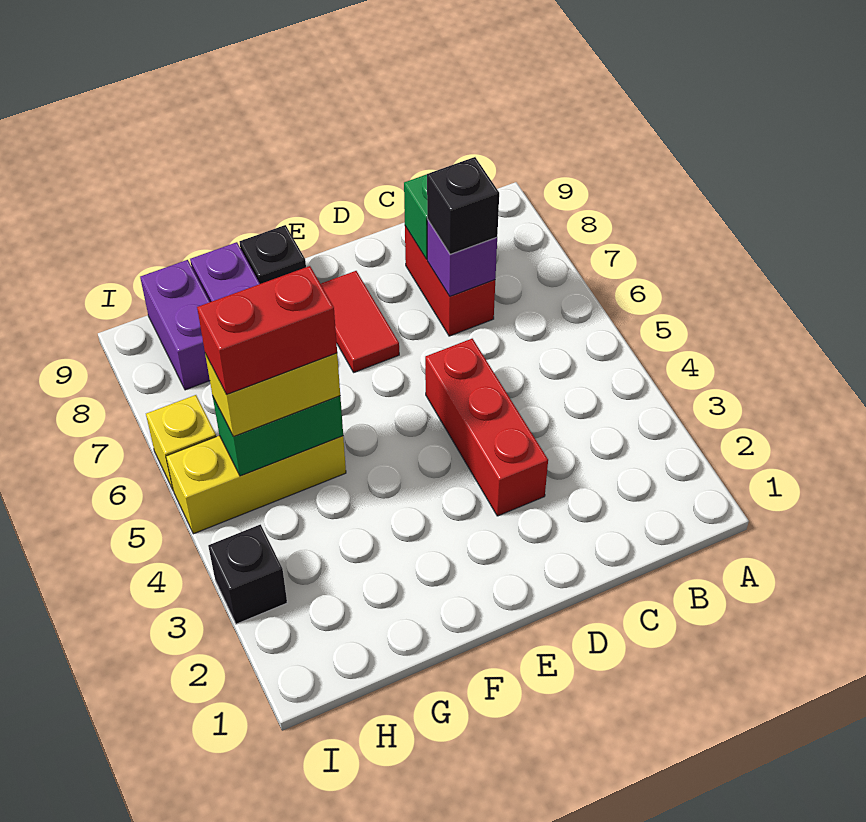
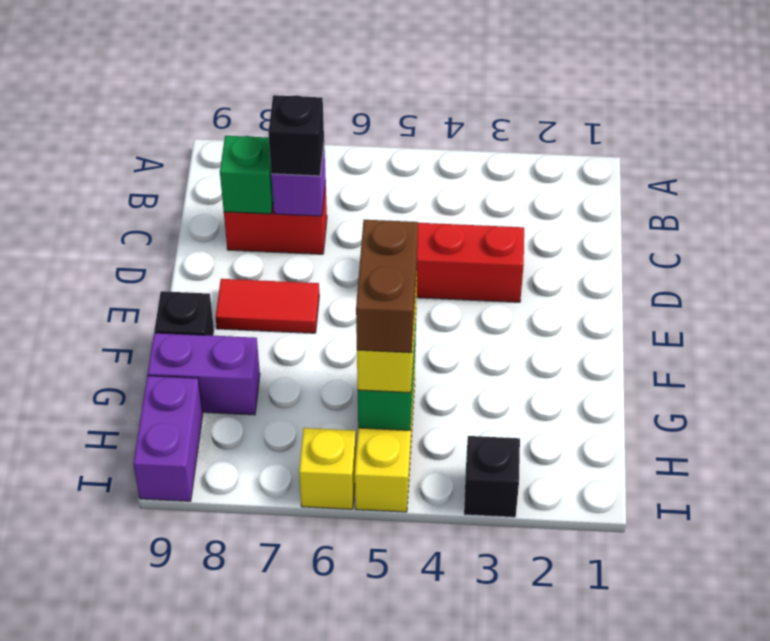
red brick G5:H5 level 4 -> brown brick G5:H5 level 4
purple brick H8:H9 level 1 -> purple brick H9:I9 level 1

